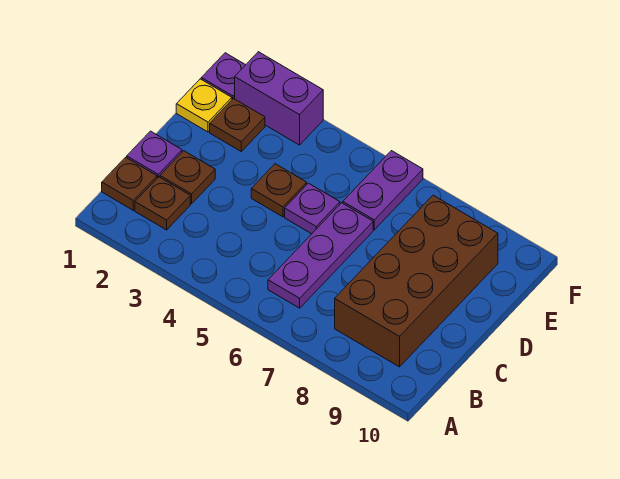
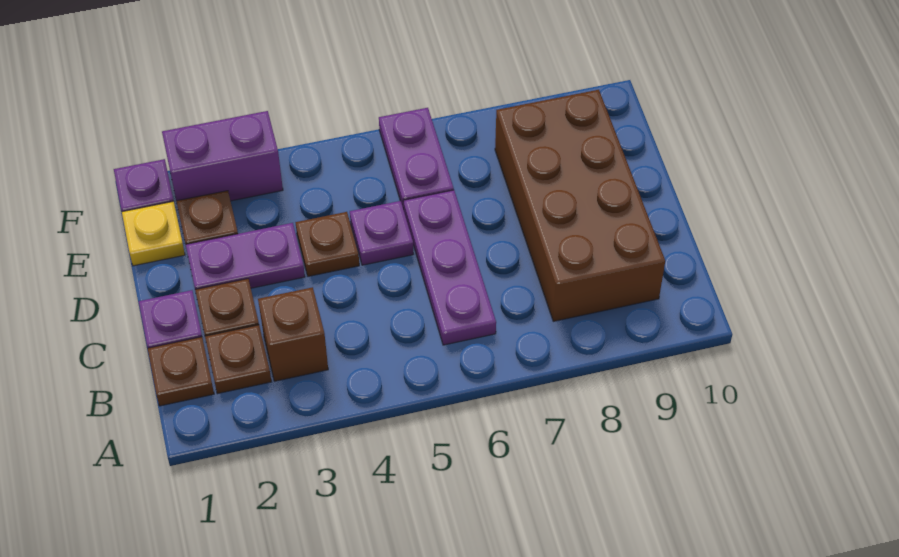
none -> brown brick B3 level 1
none -> purple plate D2:D3 level 1

